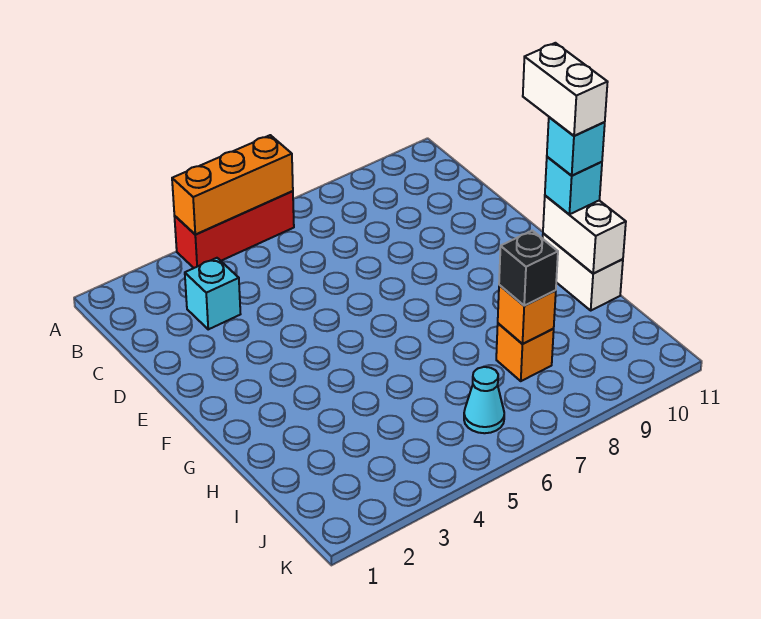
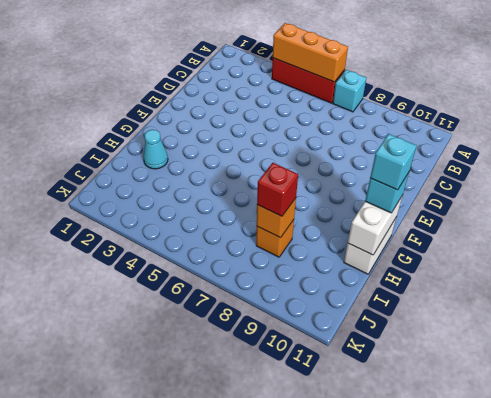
cyan brick C3 level 1 -> cyan brick A7 level 1
white brick F11:G11 level 5 -> none
black brick I8 level 3 -> red brick I8 level 3
cyan cone J6 level 1 -> cyan cone H2 level 1

